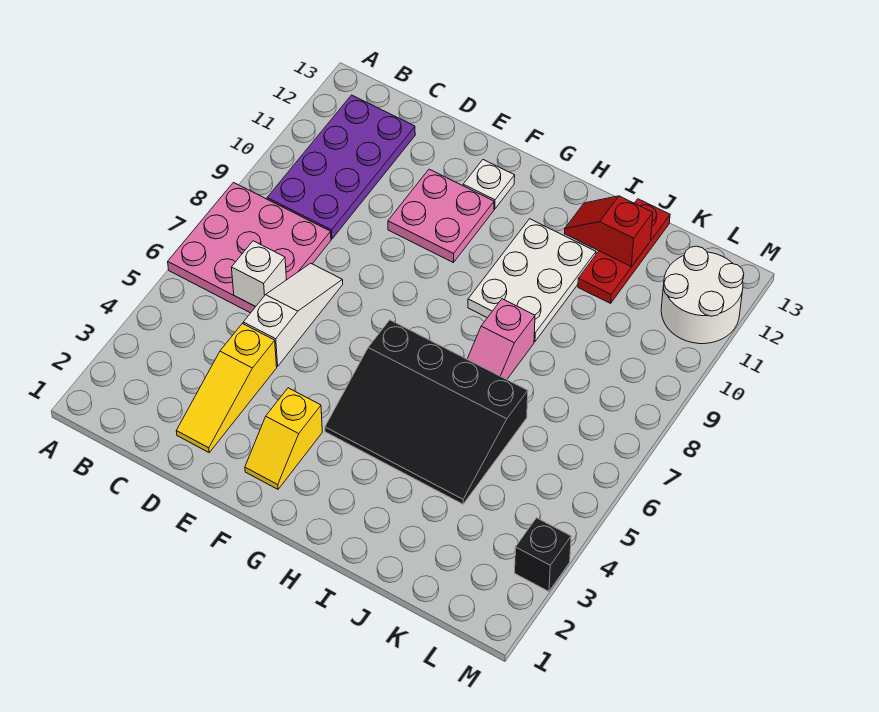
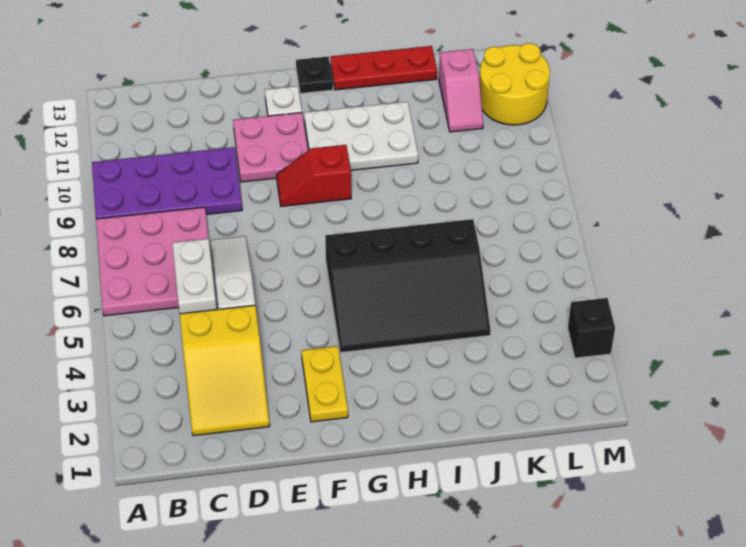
purple plate B9:C12 level 1 -> purple plate A9:D10 level 1
white brick C6 level 2 -> white brick C5:C6 level 2
yellow slope D2:D4 level 1 top 4 -> yellow slope C2:D4 level 1 top 4
yellow slope F2:F3 level 1 top 3 -> yellow plate F2:F3 level 1
none -> black plate G13 level 1
white plate H9:I11 level 1 -> white plate G10:I11 level 1
pink slope I7:I8 level 1 top 8 -> pink slope K11:K12 level 1 top 12
red slope I12:J12 level 2 top J -> red slope F9:G9 level 1 top G
red plate J11:J13 level 1 -> red plate H13:J13 level 1
white round brick L11:M12 level 1 -> yellow round brick L11:M12 level 1

